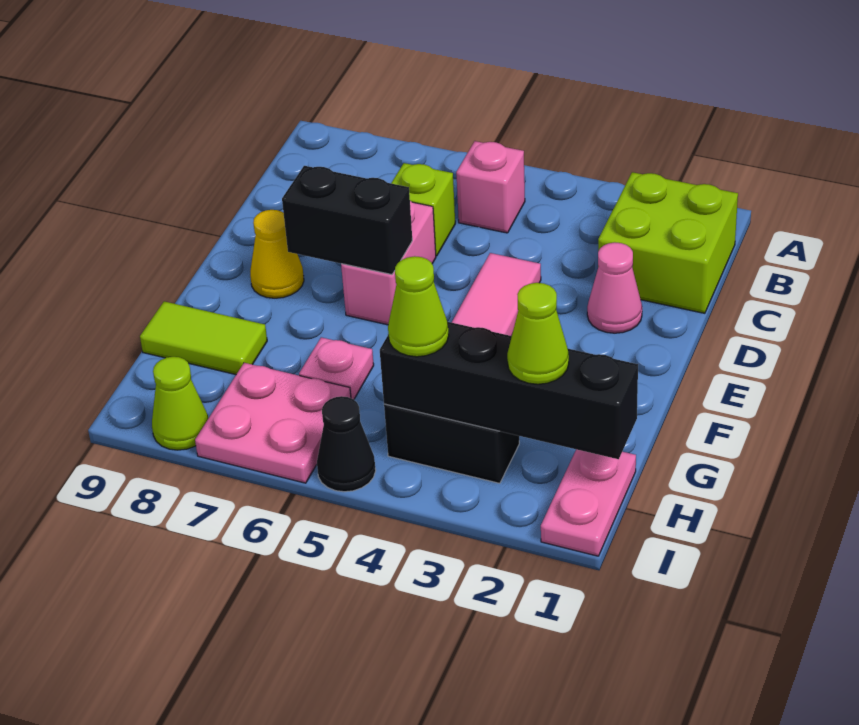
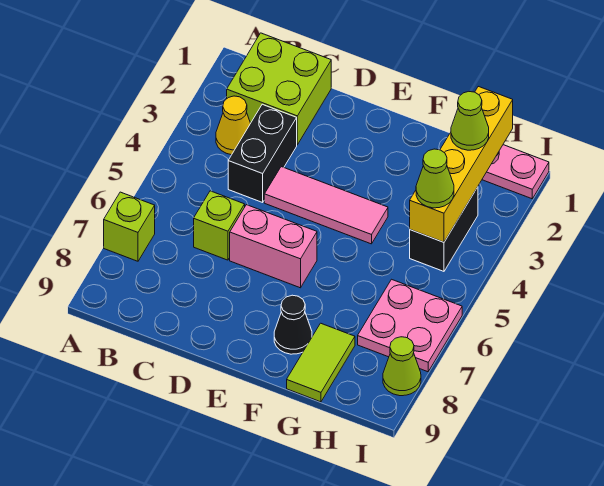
none -> lime brick A7 level 1
pink brick B5 level 1 -> none
pink cone D2 level 1 -> none
black brick E6:E7 level 2 -> black brick C3:C4 level 1
yellow cone E8 level 1 -> yellow cone B3 level 1
pink plate G6 level 1 -> none
black brick H1:H4 level 2 -> yellow brick H1:H4 level 2
black cone I5 level 1 -> black cone F8 level 1

